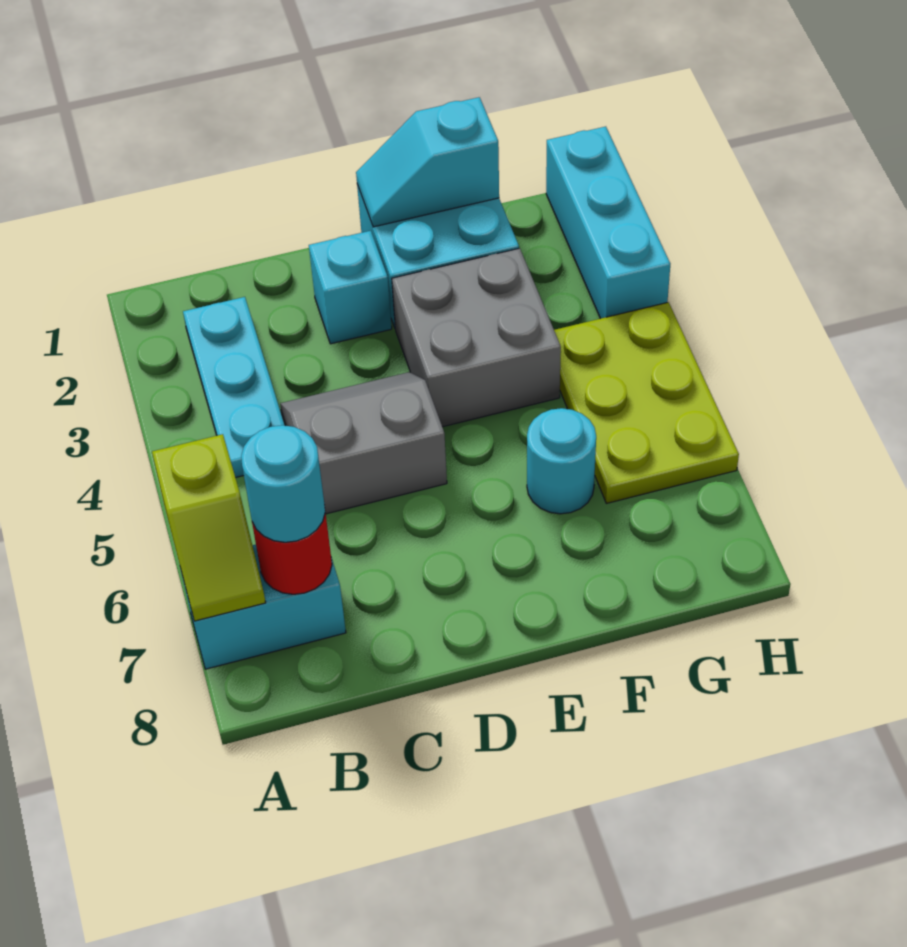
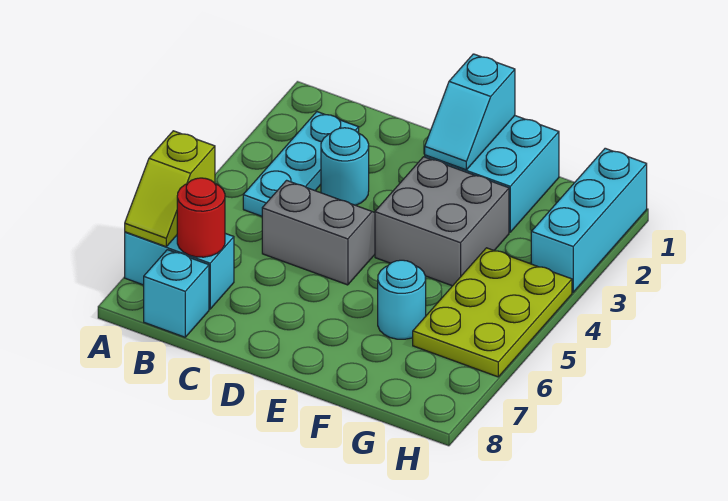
cyan round brick B7 level 3 -> cyan round brick C3 level 1
cyan brick D2 level 1 -> cyan brick B8 level 1
cyan slope E1:F1 level 2 top F -> cyan slope E1:E2 level 2 top 1

